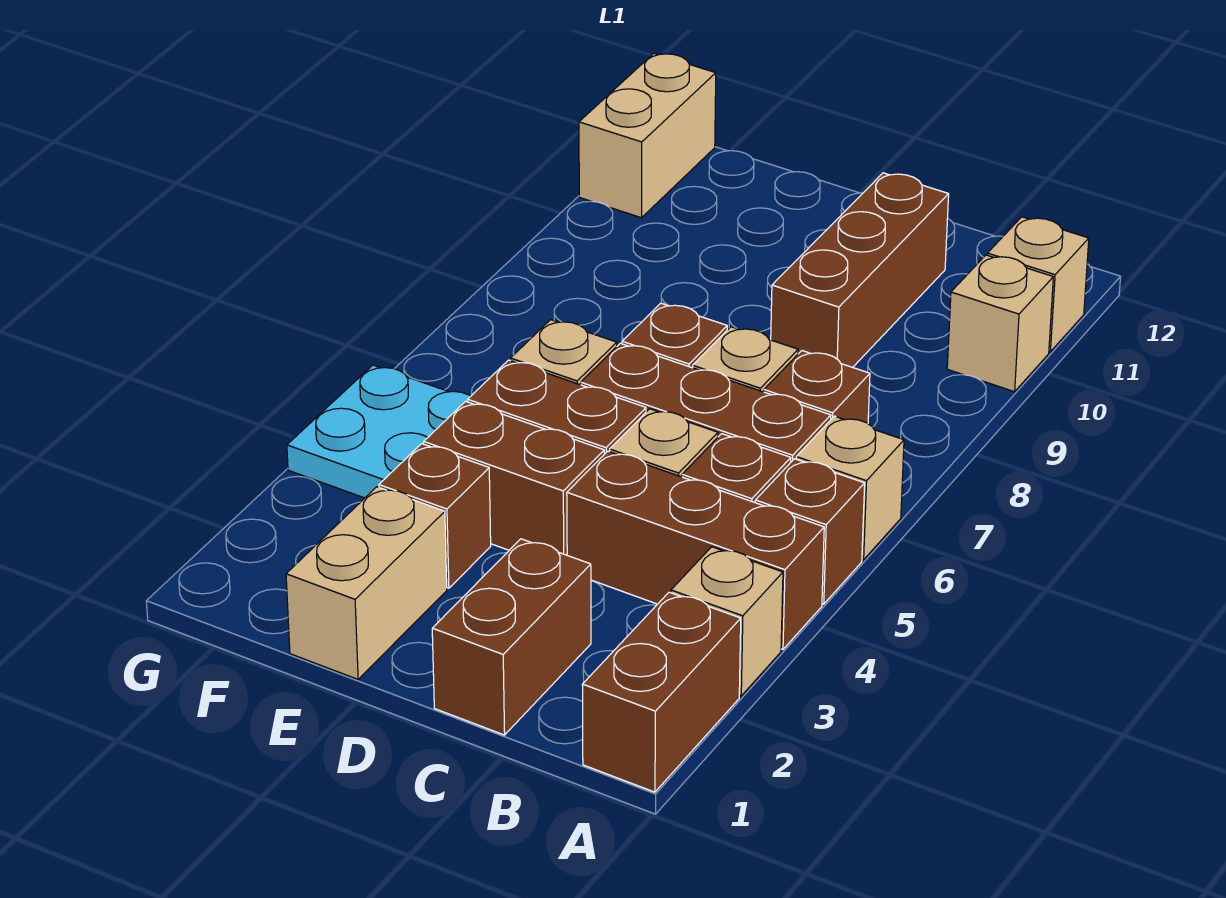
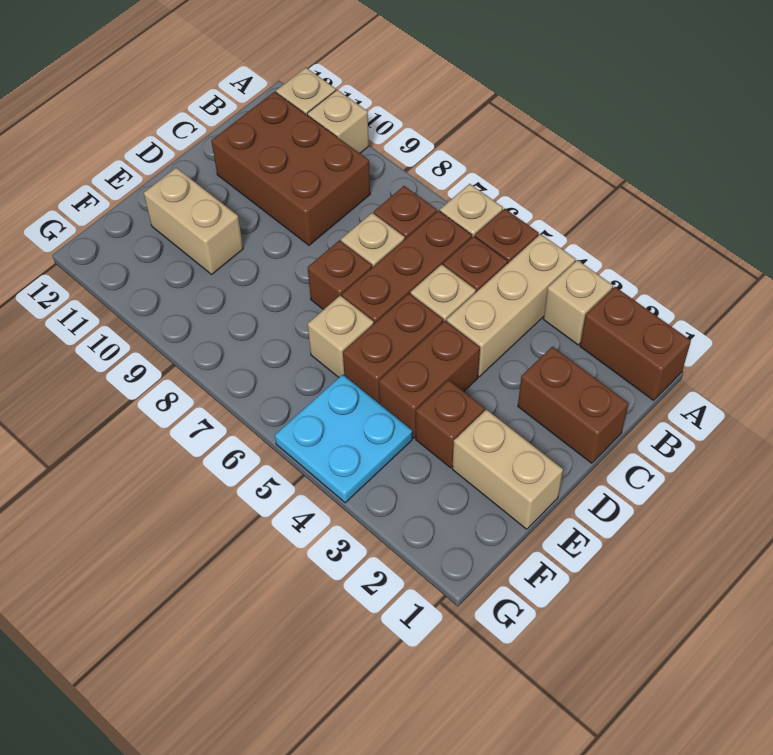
brown brick A4:C4 level 1 -> tan brick A4:C4 level 1
brown brick C9:C11 level 1 -> brown brick B9:C11 level 1
tan brick G11:G12 level 1 -> tan brick E10:E11 level 1

